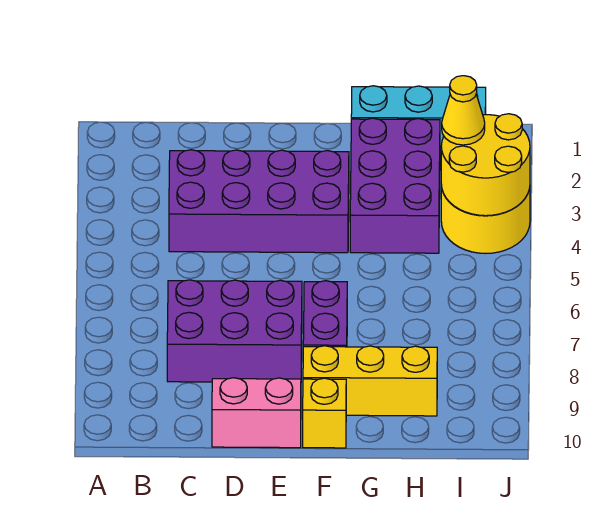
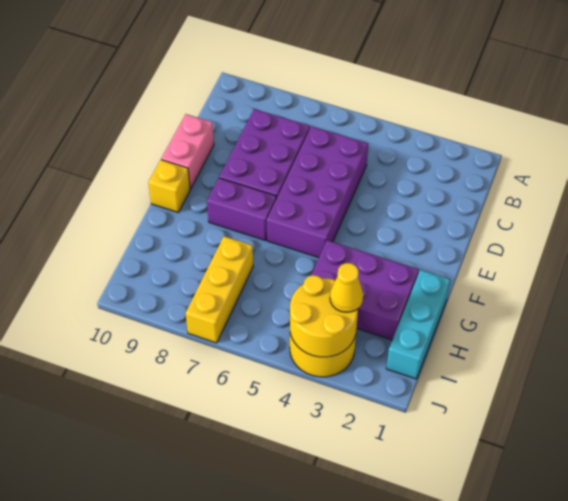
purple brick C3:F4 level 1 -> purple brick C5:F6 level 1
yellow brick F9:H9 level 1 -> yellow brick H7:J7 level 1

